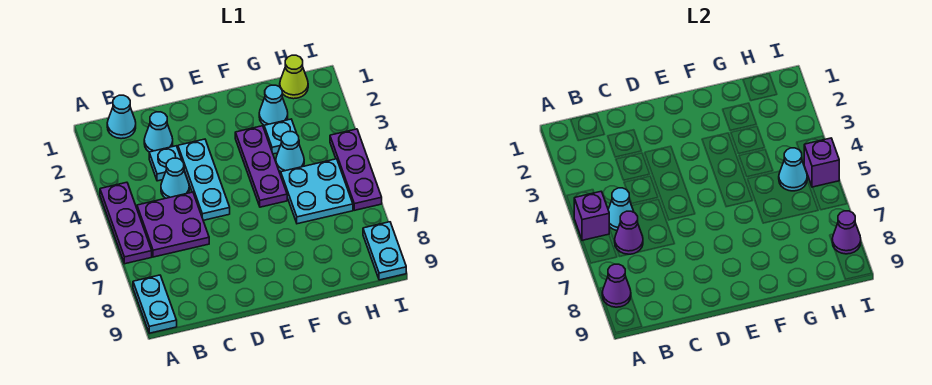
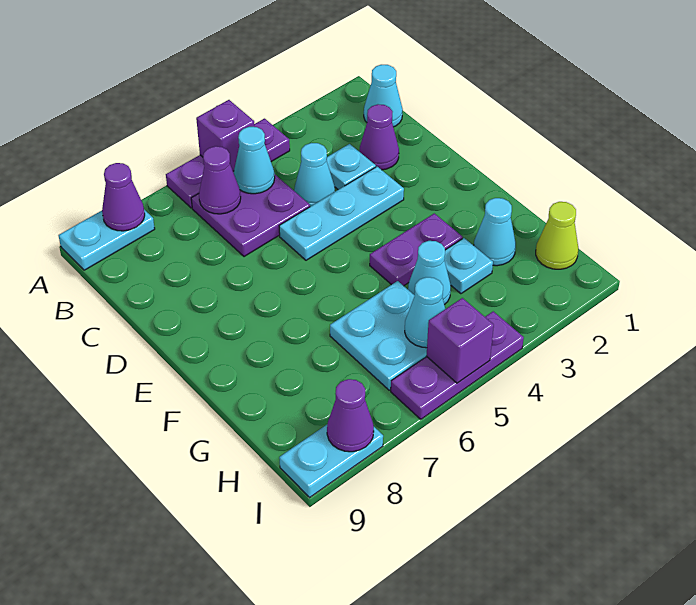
cyan cone C2 level 1 -> purple cone C2 level 1
purple plate F3:F5 level 1 -> purple plate F3:F4 level 1

